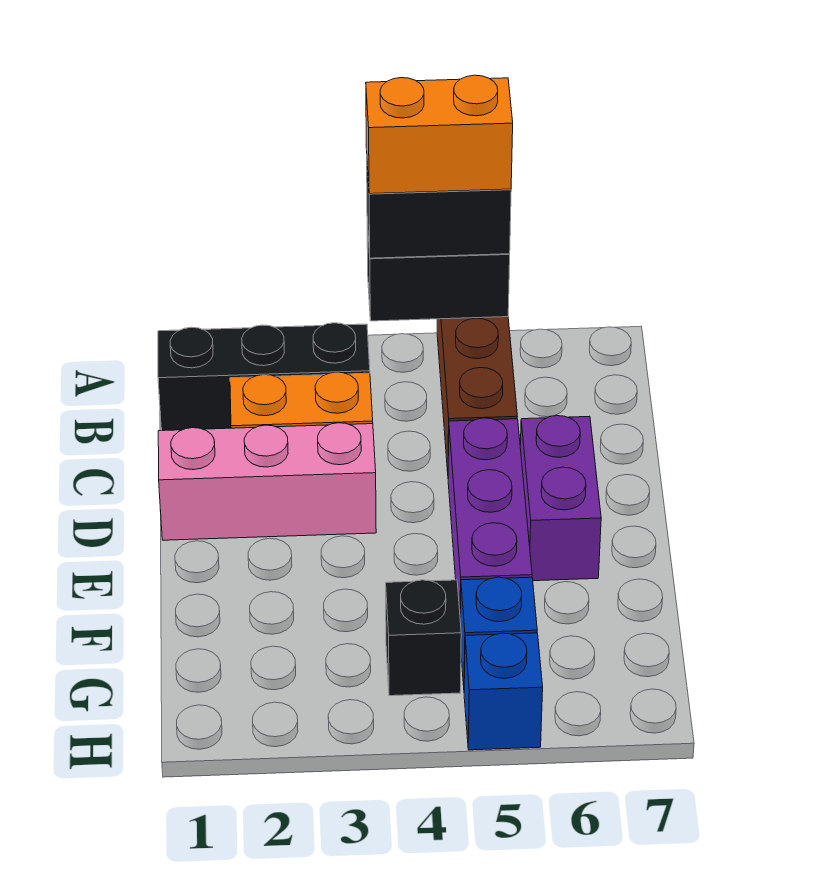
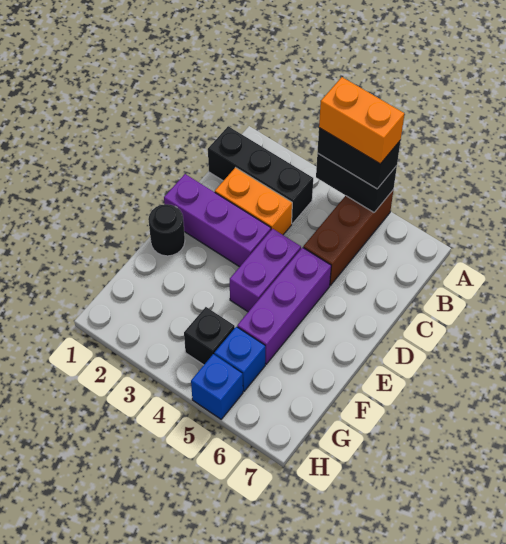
pink brick D1:D3 level 1 -> purple brick D1:D3 level 1
purple brick D6:E6 level 1 -> purple brick D4:E4 level 1
none -> black round brick E1 level 1

